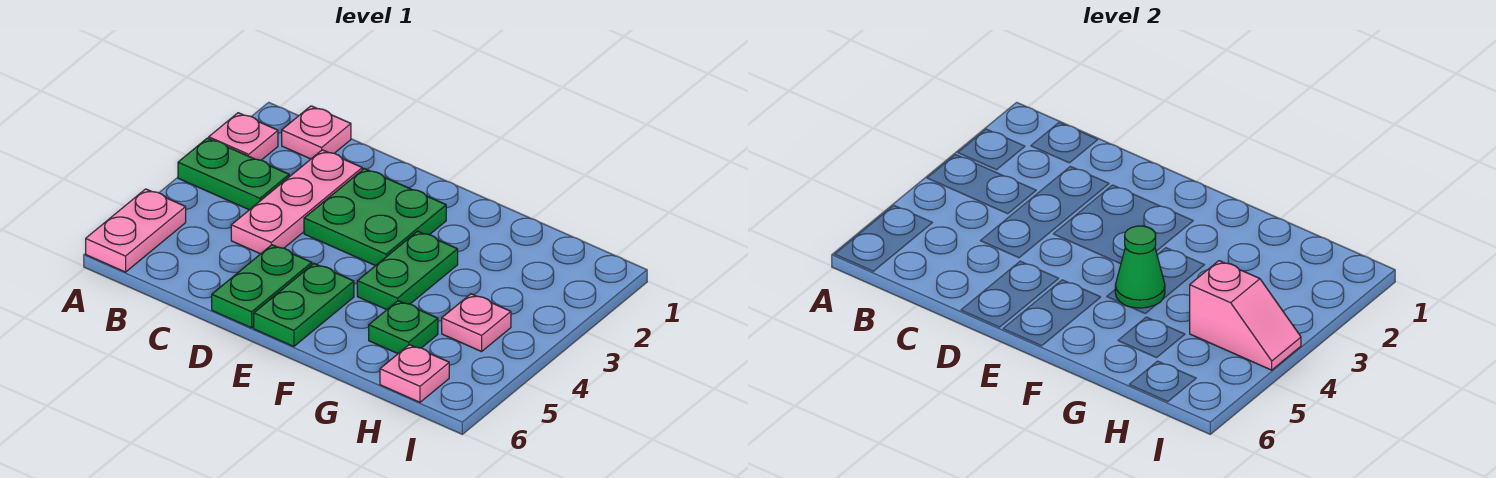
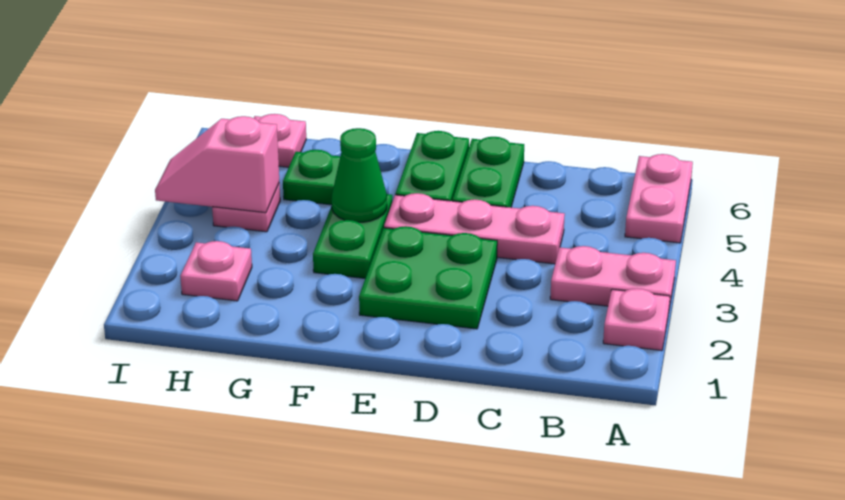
green plate A3:B3 level 1 -> pink plate A3:B3 level 1
pink plate B1 level 1 -> pink plate H2 level 1
pink plate C2:C4 level 1 -> pink plate C4:E4 level 1

